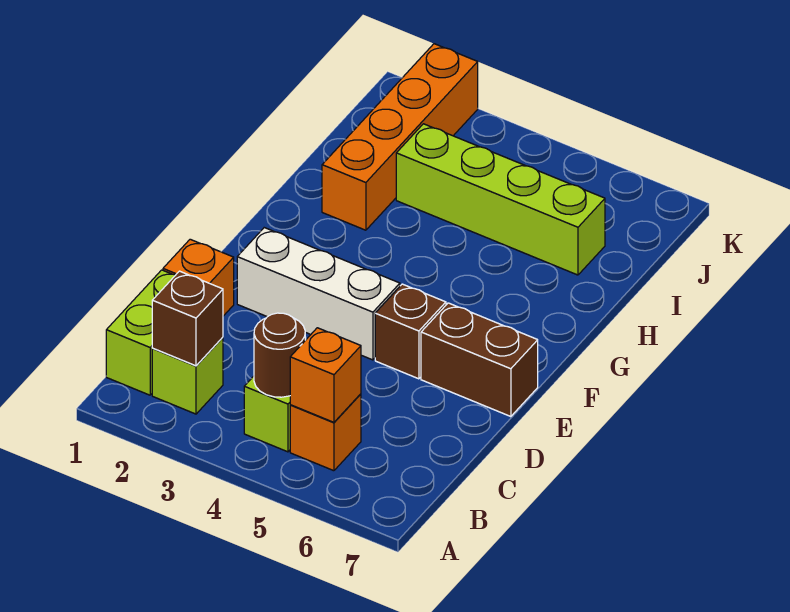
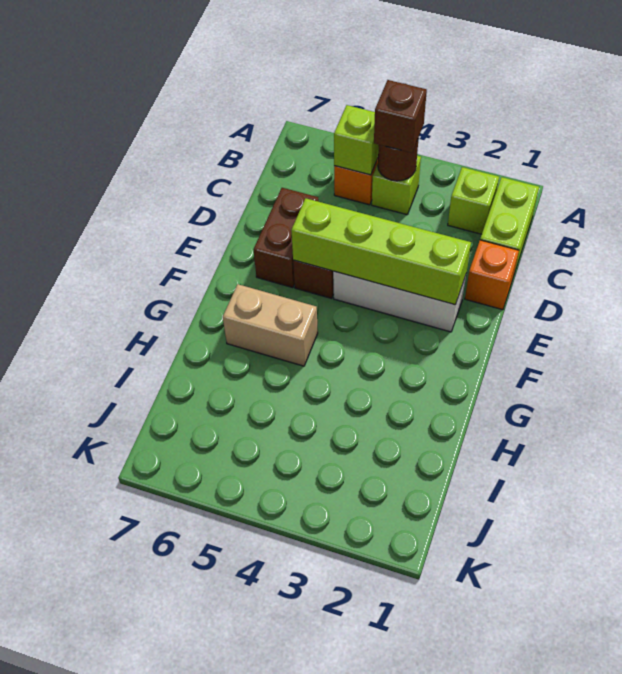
brown brick B2 level 2 -> brown brick B4 level 3
orange brick B5 level 2 -> lime brick B5 level 2
brown brick E6:E7 level 1 -> brown brick D6:E6 level 1
none -> tan brick G5:G6 level 1
orange brick H2:K2 level 1 -> none
lime brick I3:I6 level 1 -> lime brick E2:E5 level 2

